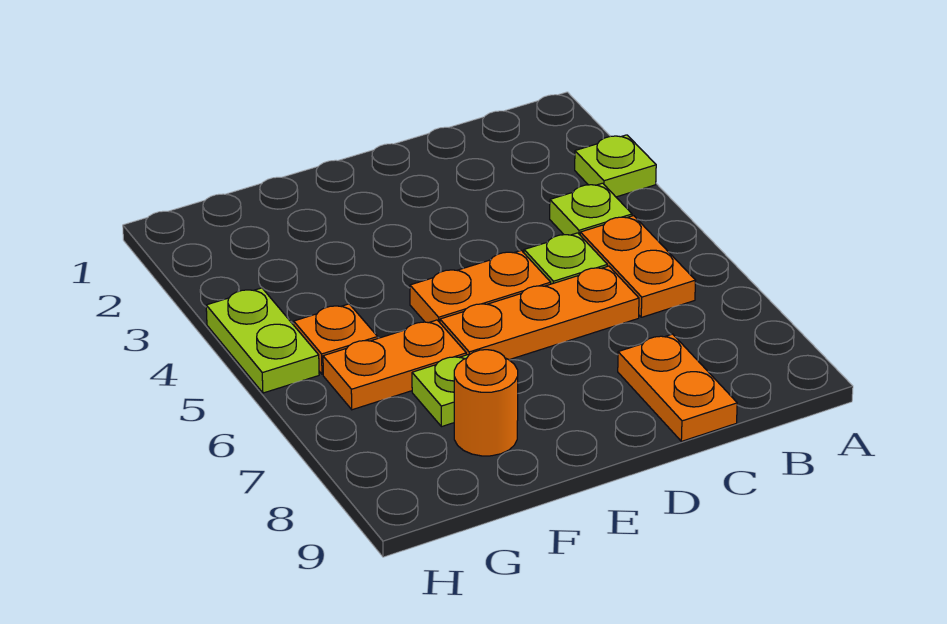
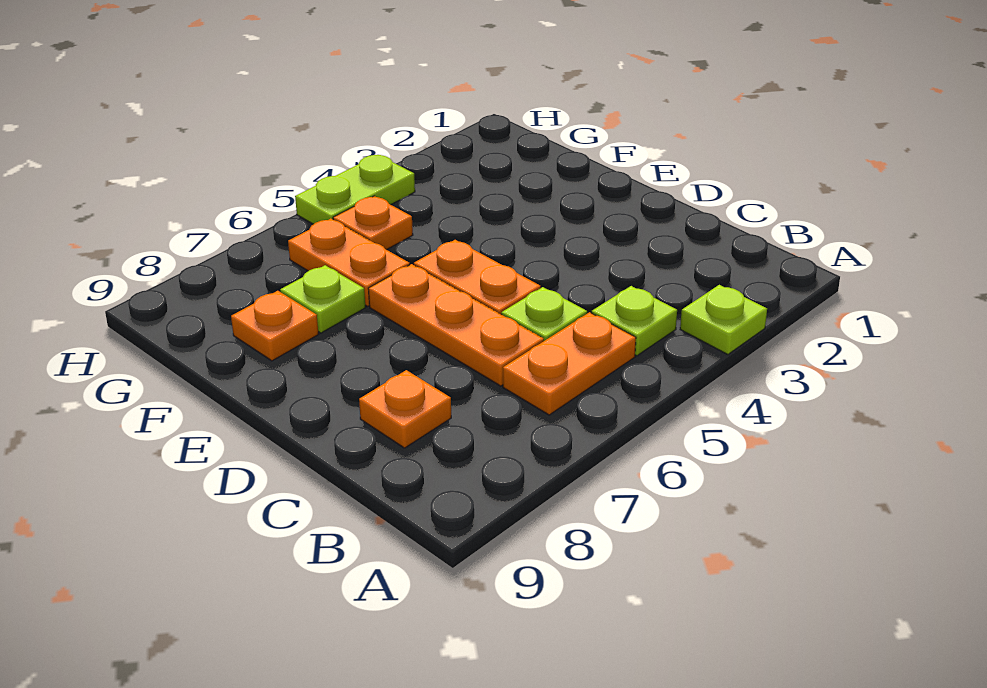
orange plate C8:C9 level 1 -> orange plate C8 level 1
orange round brick F8 level 1 -> orange plate F8 level 1

